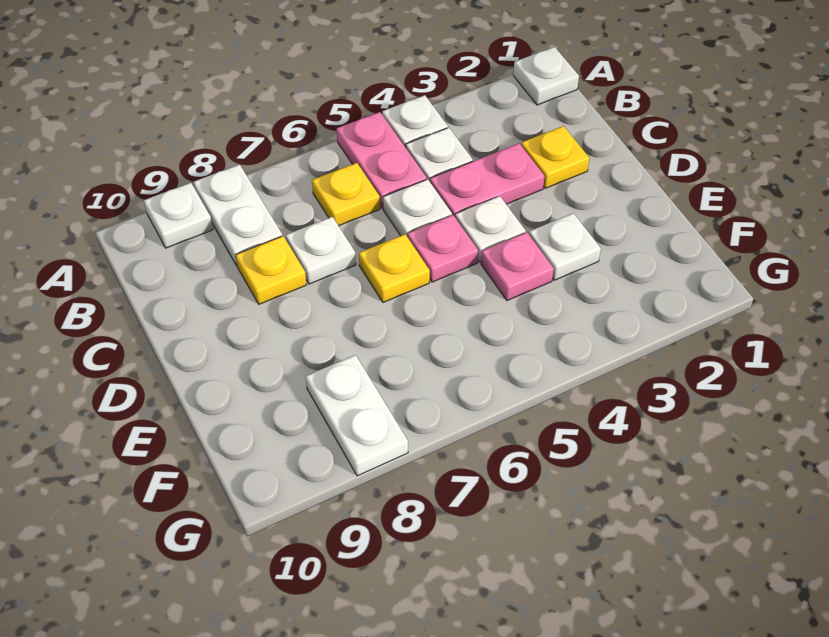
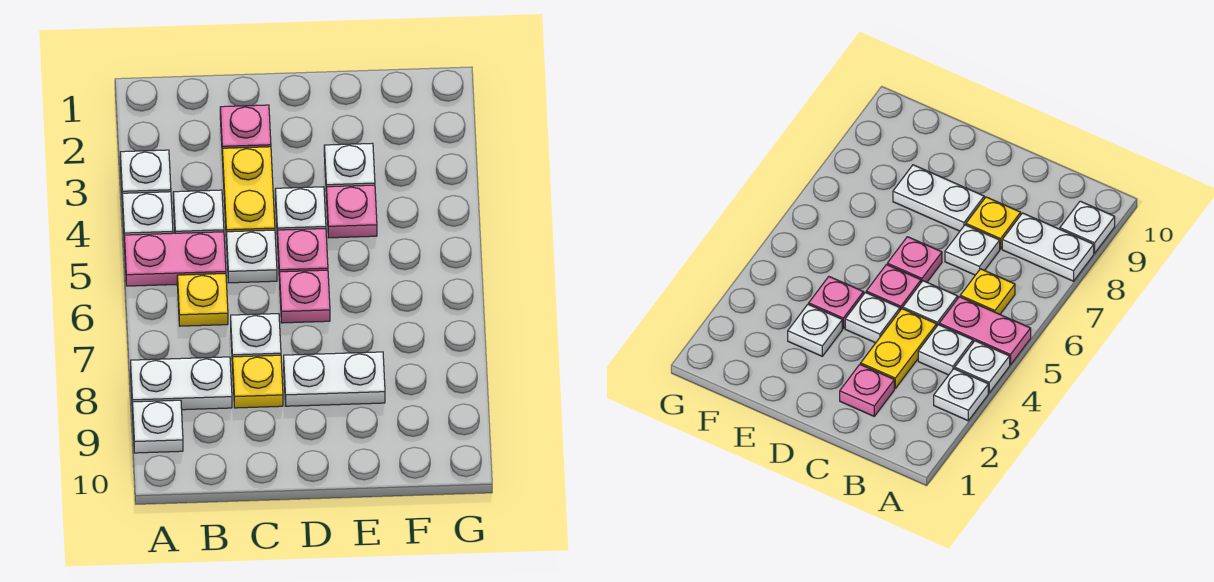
white plate A1 level 1 -> white plate A3 level 1
yellow plate C2 level 1 -> pink plate C2 level 1
pink plate C3:C4 level 1 -> yellow plate C3:C4 level 1
yellow plate D6 level 1 -> pink plate D6 level 1
white plate F8:G8 level 1 -> white plate D8:E8 level 1

